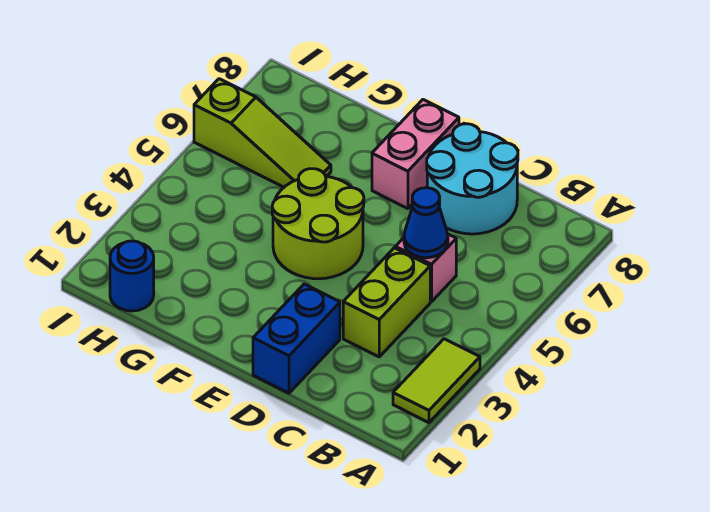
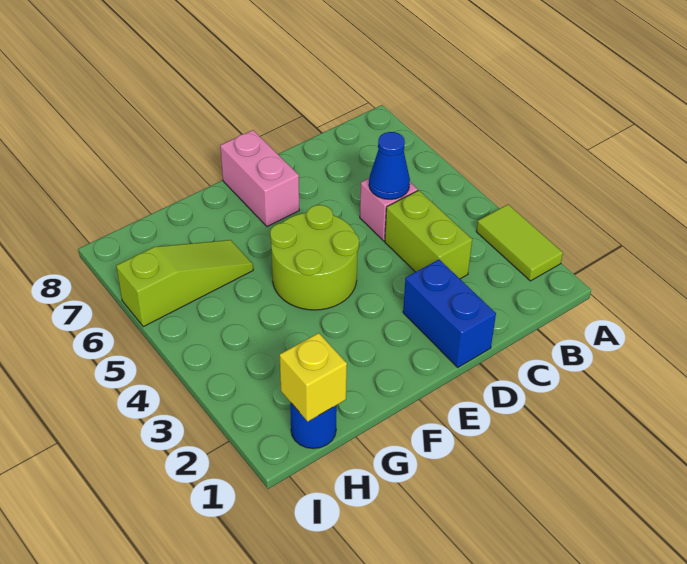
cyan round brick C7:D8 level 1 -> none
none -> yellow brick H1 level 2

